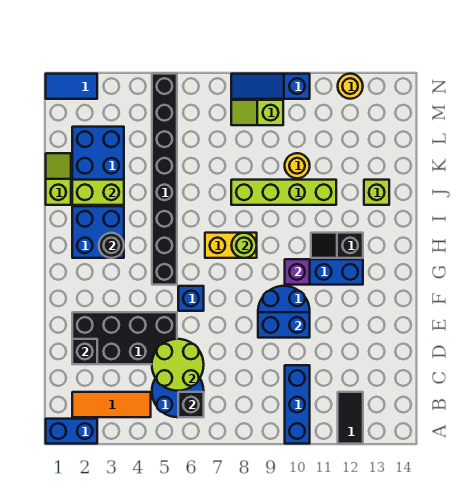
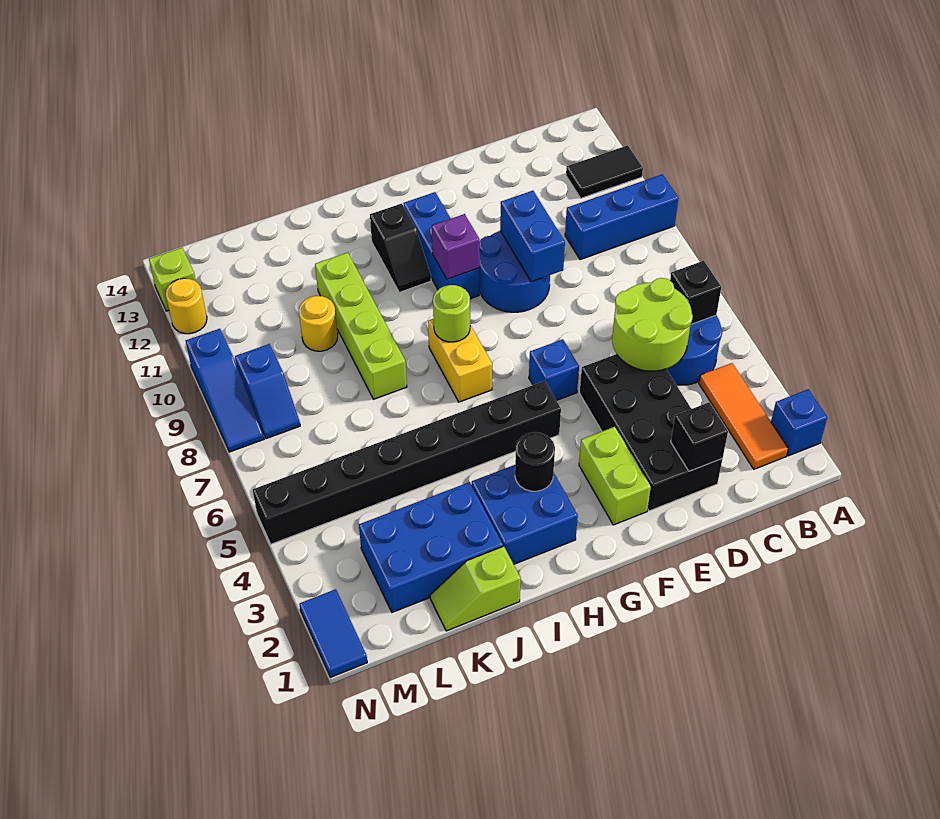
blue brick A1:A2 level 1 -> blue brick A2 level 1
lime brick J2:J3 level 2 -> lime brick F2:F3 level 1
lime brick J13 level 1 -> lime brick N13 level 1
lime slope M8:M9 level 1 top 9 -> blue slope M8:M9 level 1 top 9

